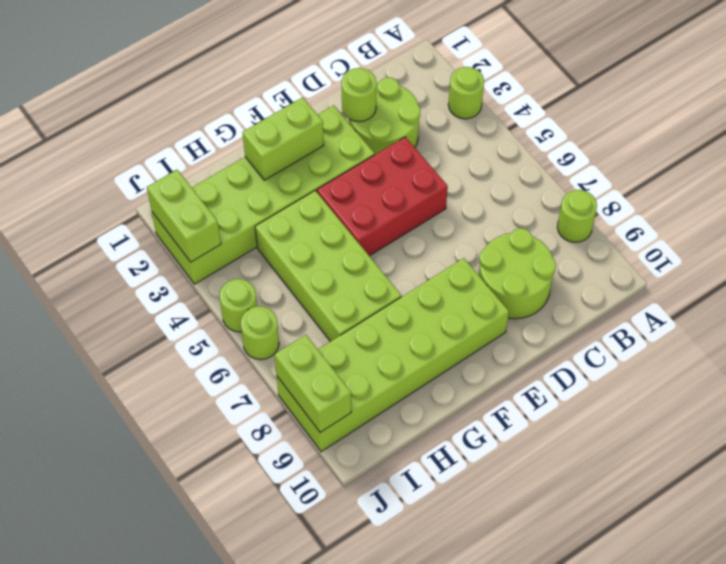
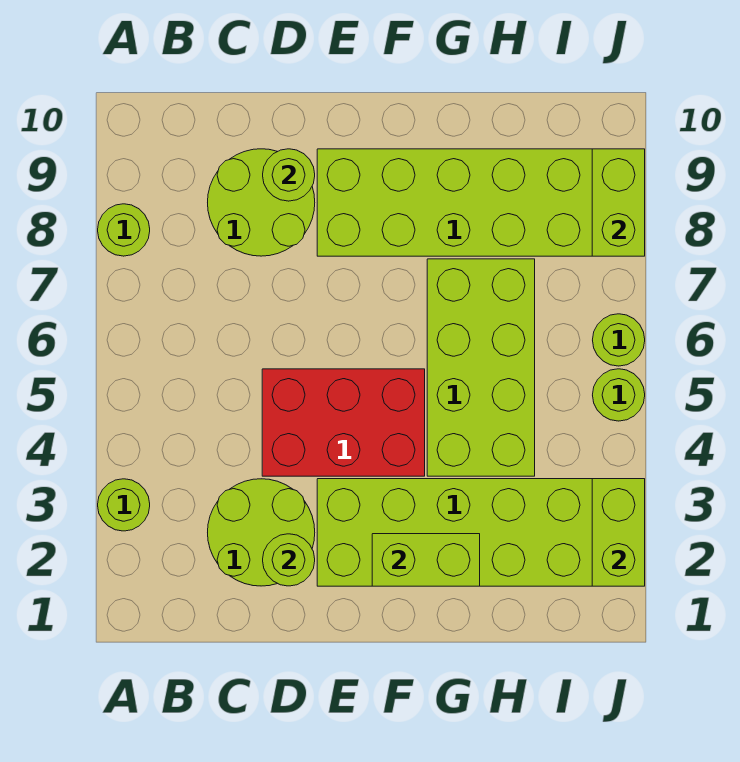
none -> lime round brick D9 level 2

